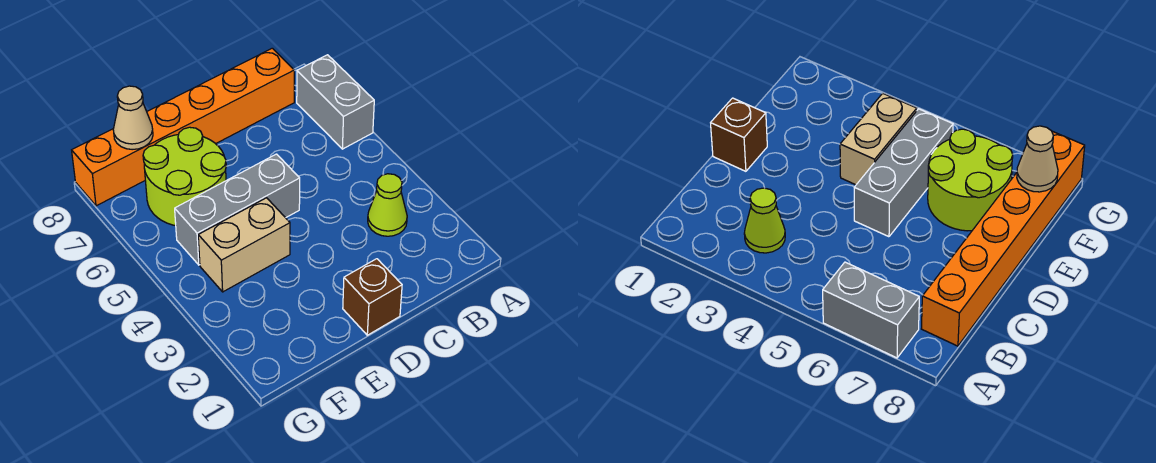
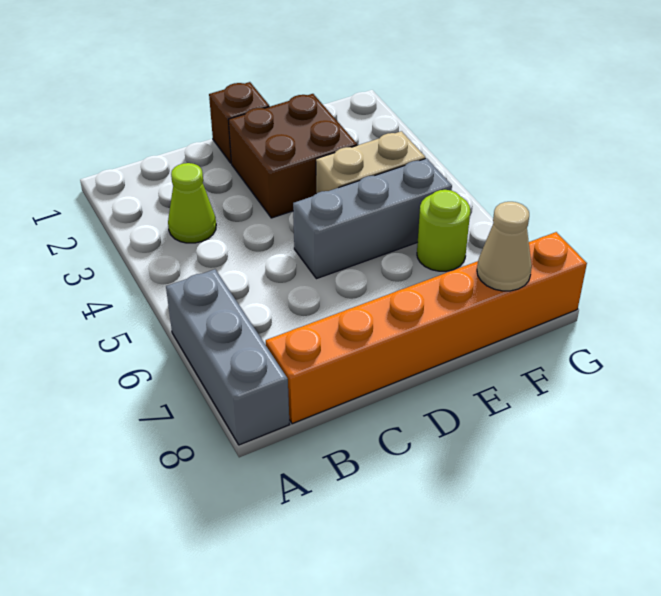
grey brick A6:A7 level 1 -> grey brick A6:A8 level 1
none -> brown brick D2:E3 level 1
lime round brick E6:F7 level 1 -> lime round brick F6 level 1

